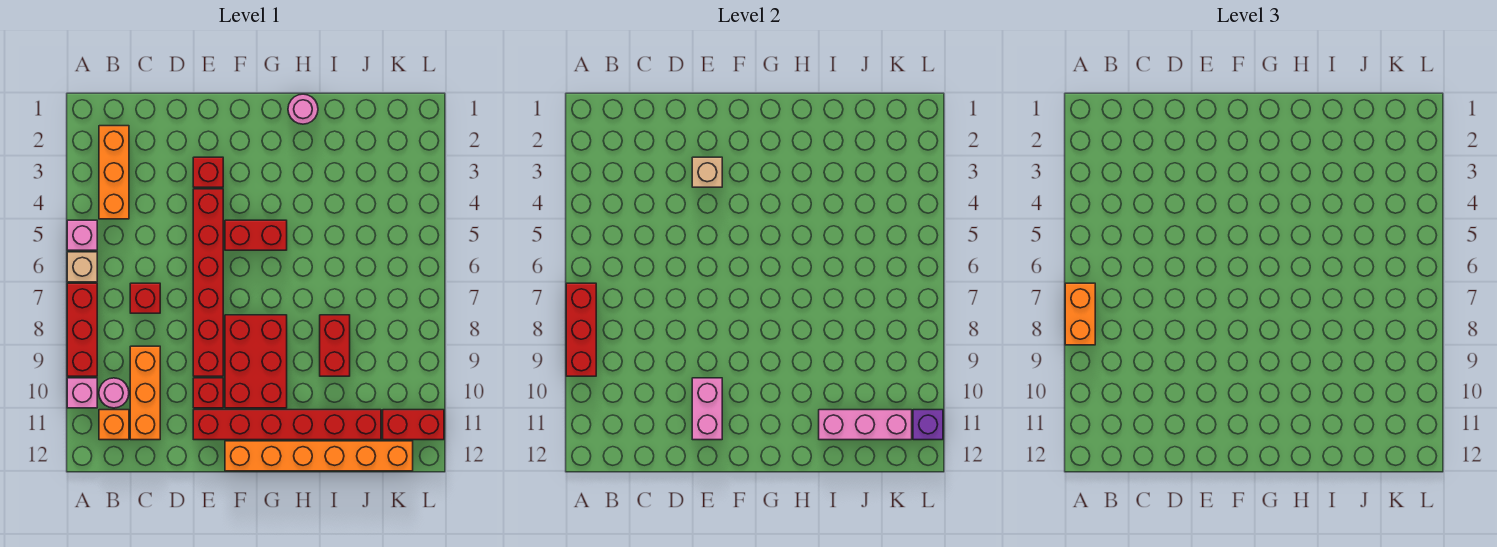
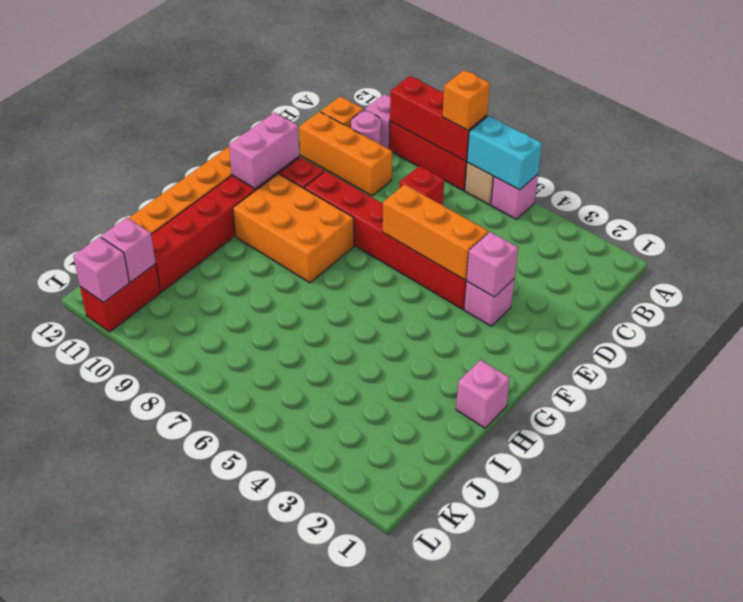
none -> cyan brick A5:A6 level 2
orange brick A7:A8 level 3 -> orange brick A7 level 3
orange brick B2:B4 level 1 -> orange brick E4:E6 level 2
red brick E3 level 1 -> pink brick E3 level 1
tan brick E3 level 2 -> pink brick E3 level 2
pink brick E10:E11 level 2 -> pink brick E11:F11 level 2
red brick F5:G5 level 1 -> none
red brick F8:G10 level 1 -> orange brick F8:G10 level 1
pink round brick H1 level 1 -> pink brick H1 level 1
red brick I8:I9 level 1 -> none
pink brick I11:K11 level 2 -> pink brick K11 level 2
purple brick L11 level 2 -> pink brick L11 level 2

